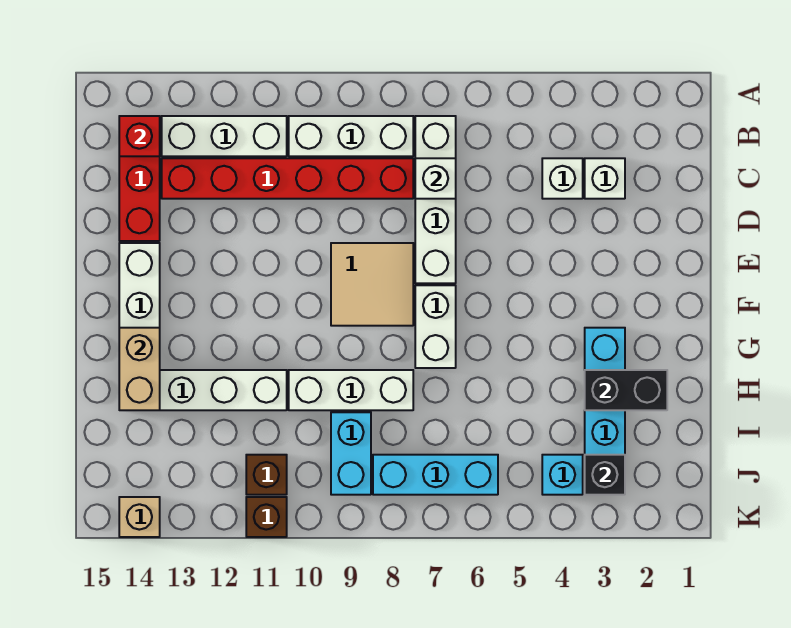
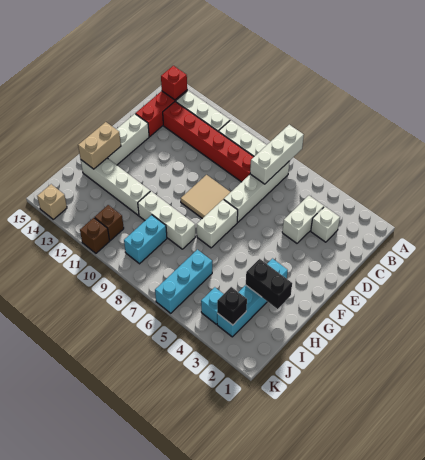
white brick C4 level 1 -> white brick C4:D4 level 1
white brick C7 level 2 -> white brick A7:C7 level 2
cyan brick J6:J8 level 1 -> cyan brick I6:K6 level 1

